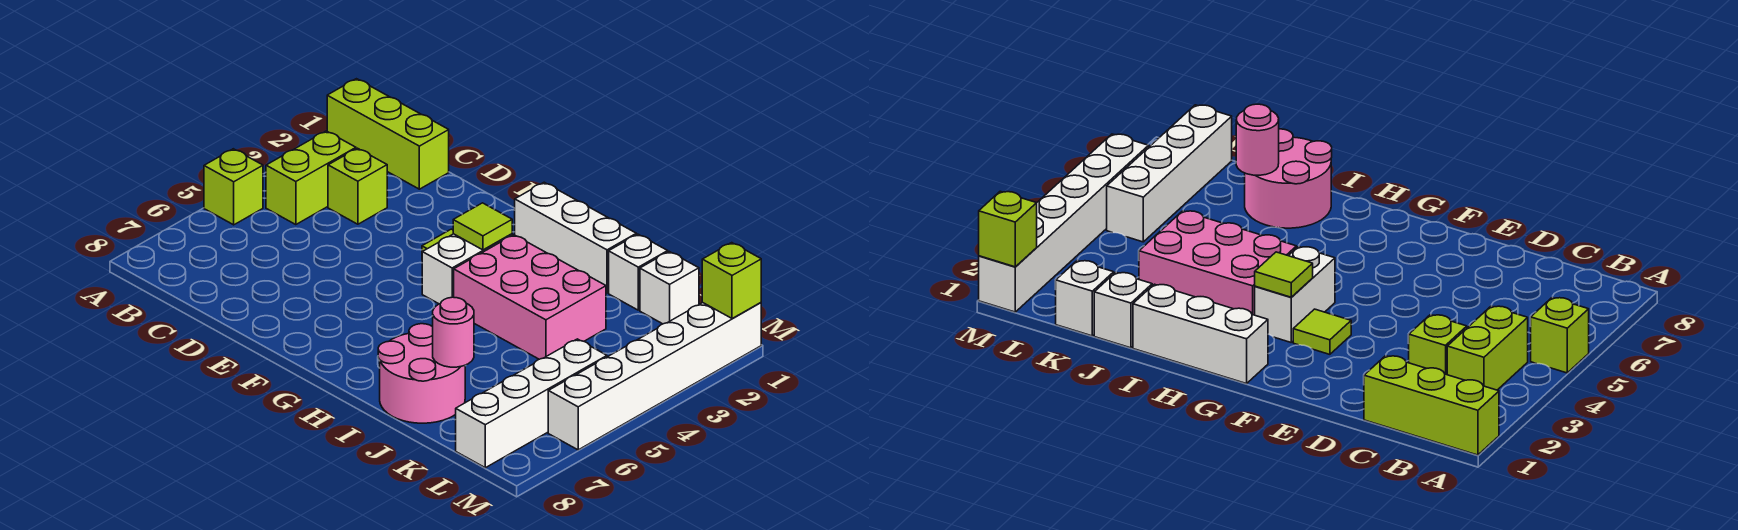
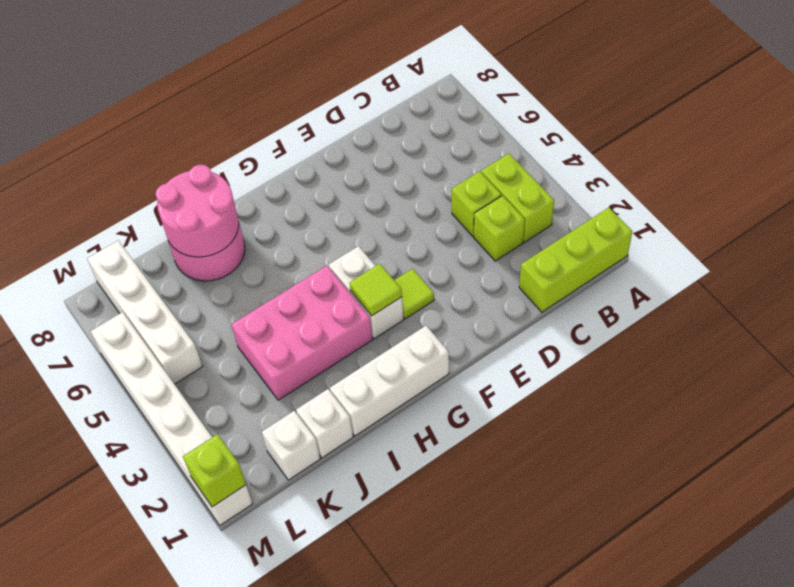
lime brick A5 level 1 -> lime brick C4 level 1
pink round brick J7 level 2 -> pink round brick I7:J8 level 2

